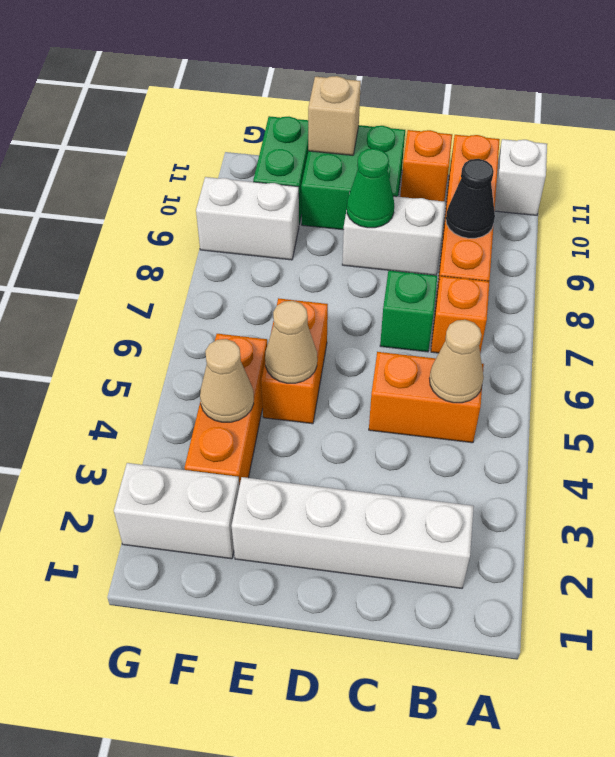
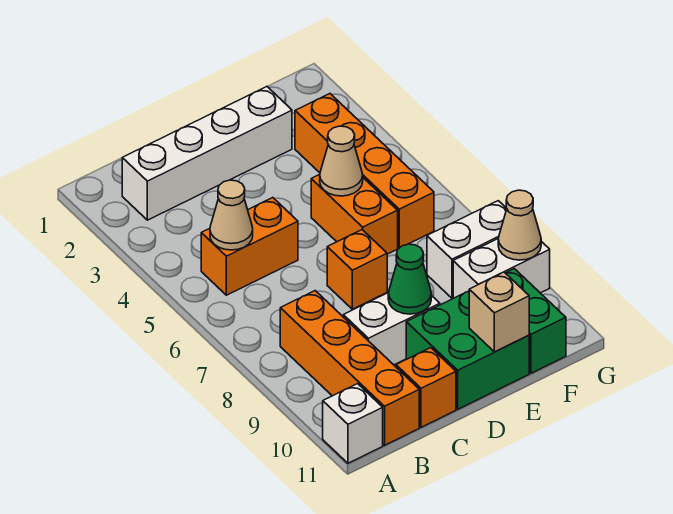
orange brick B7 level 1 -> orange brick D7 level 1
black cone B9 level 2 -> none
green brick C7 level 1 -> none
white brick F2:G2 level 1 -> white brick F8:G8 level 1
orange brick F3:F5 level 1 -> orange brick F3:F6 level 1
tan cone F4 level 2 -> tan cone G9 level 2

